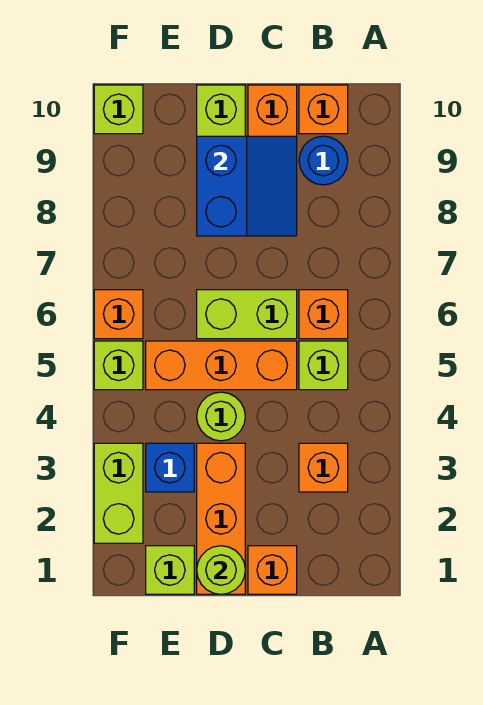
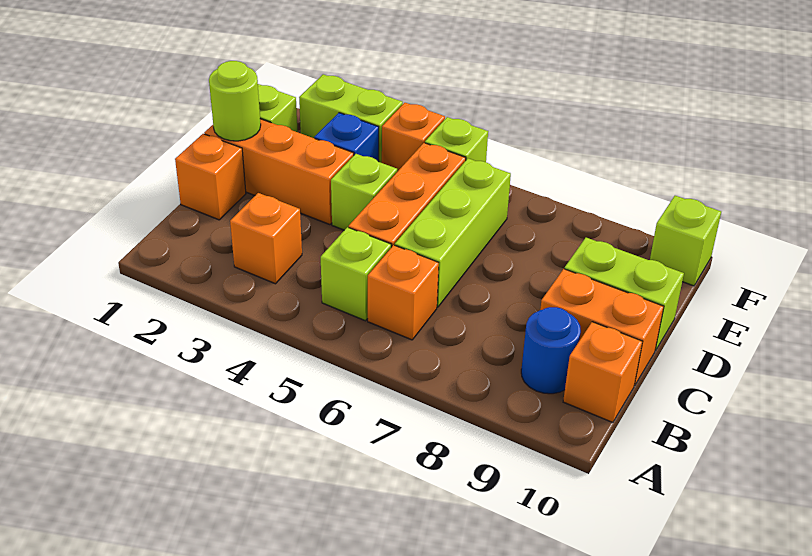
lime brick C6:D6 level 1 -> lime brick C6:E6 level 1
blue slope C8:D9 level 2 top D -> none
lime round brick D4 level 1 -> lime brick D4 level 1
orange brick F6 level 1 -> orange brick F4 level 1

